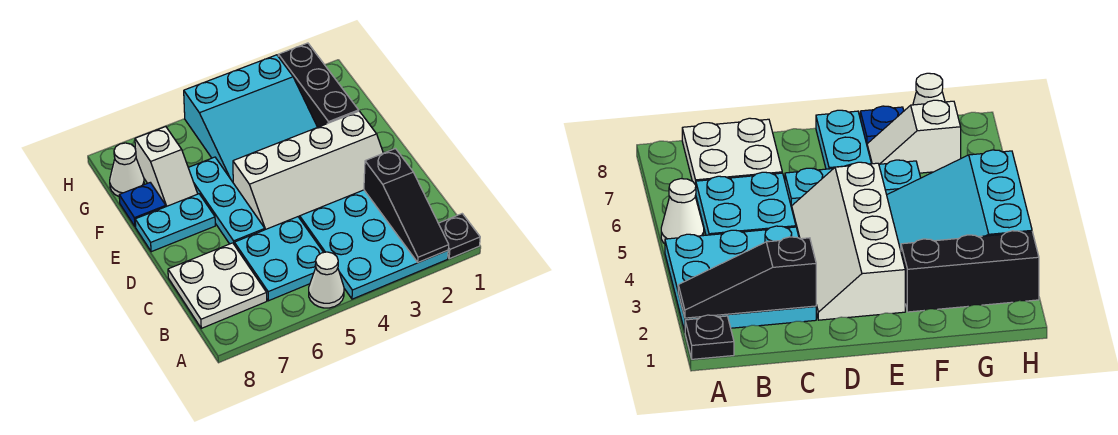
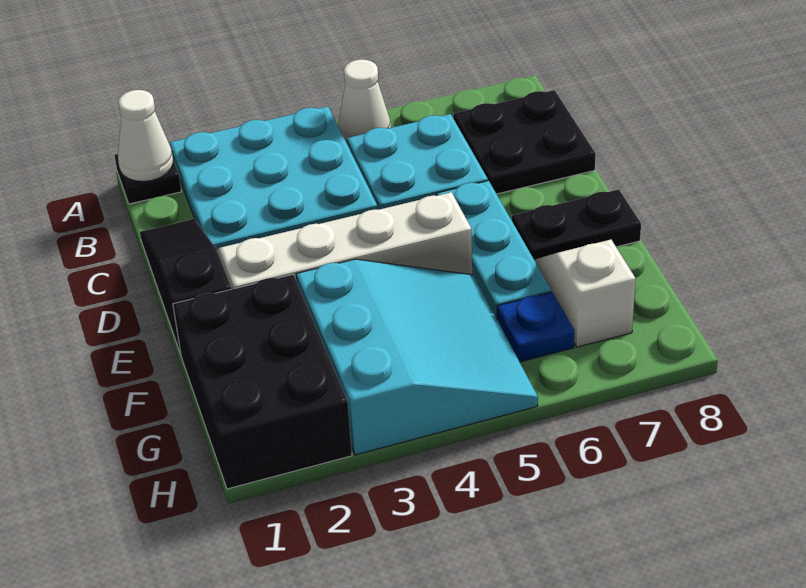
black slope A2:C2 level 2 top C -> black slope C1:E1 level 1 top E
white plate B7:C8 level 1 -> black plate B7:C8 level 1
cyan plate E7:E8 level 1 -> black plate E7:E8 level 1
black brick F2:H2 level 1 -> black brick F1:H2 level 1
cyan slope F3:H5 level 1 top H -> cyan slope F3:H5 level 1 top 3
blue plate F8 level 1 -> blue plate G6 level 1
white cone G8 level 1 -> white cone A1 level 2

